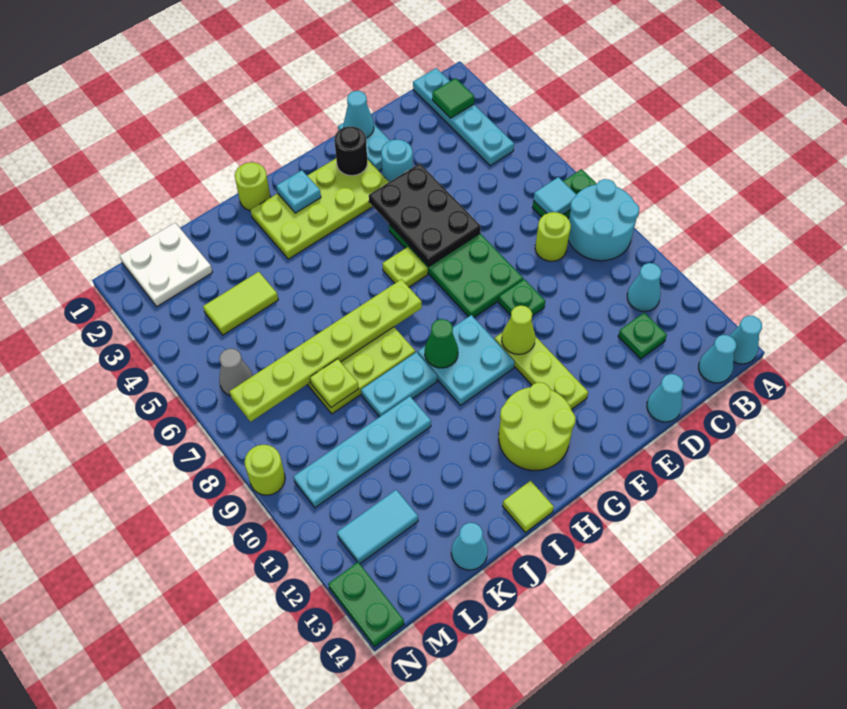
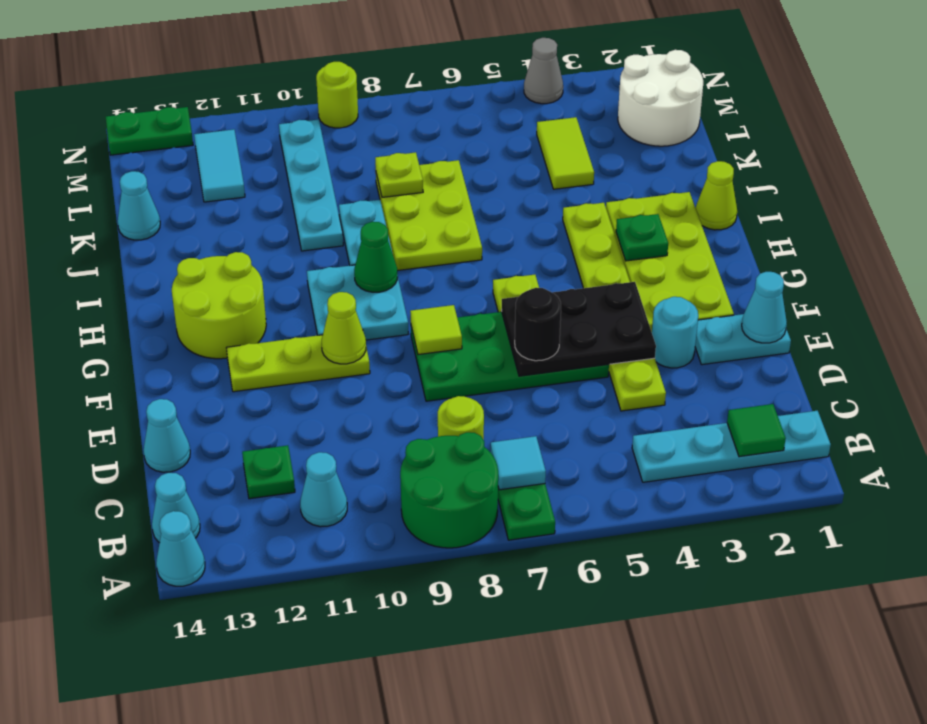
cyan round brick A8:B9 level 1 -> green round brick A8:B9 level 1
green plate E9 level 1 -> green plate H3 level 2
black round brick F2 level 2 -> black round brick E6 level 3
cyan plate H2 level 2 -> none
lime plate H7:M7 level 2 -> lime plate D4:I4 level 1
lime round brick I1 level 1 -> lime cone I1 level 1
lime tile I14 level 1 -> lime tile F8 level 2
white plate L1:M2 level 1 -> white round brick L1:M2 level 1
grey cone M6 level 1 -> grey cone N4 level 1

